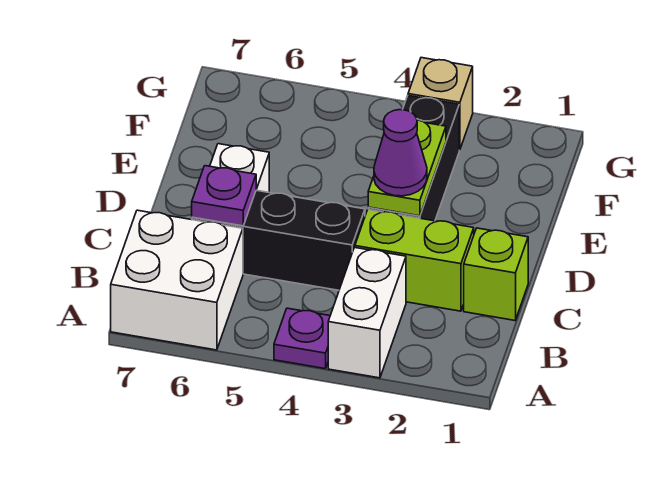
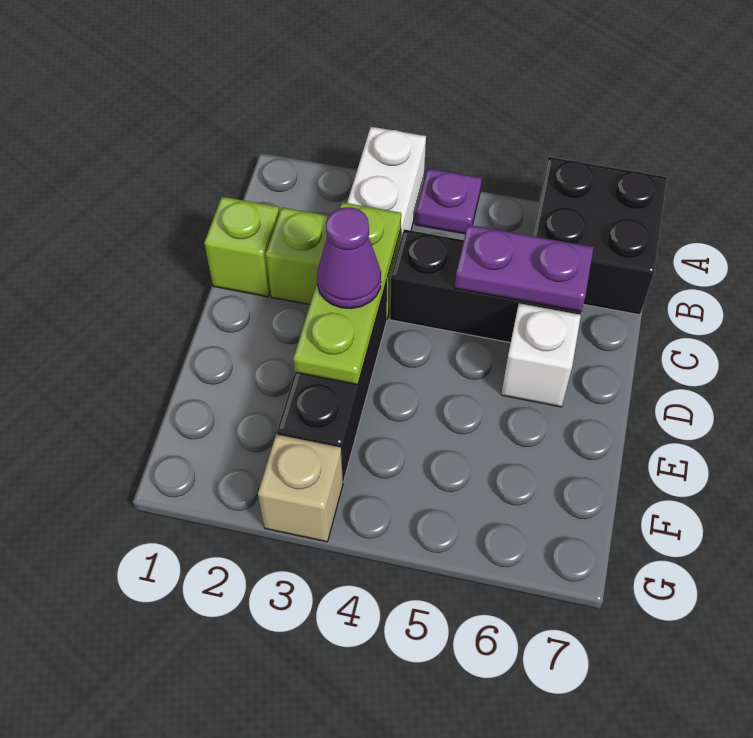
white brick A6:B7 level 1 -> black brick A6:B7 level 1
purple plate C6 level 2 -> purple plate C5:C6 level 2
lime plate D3:E3 level 2 -> lime plate C3:E3 level 2

